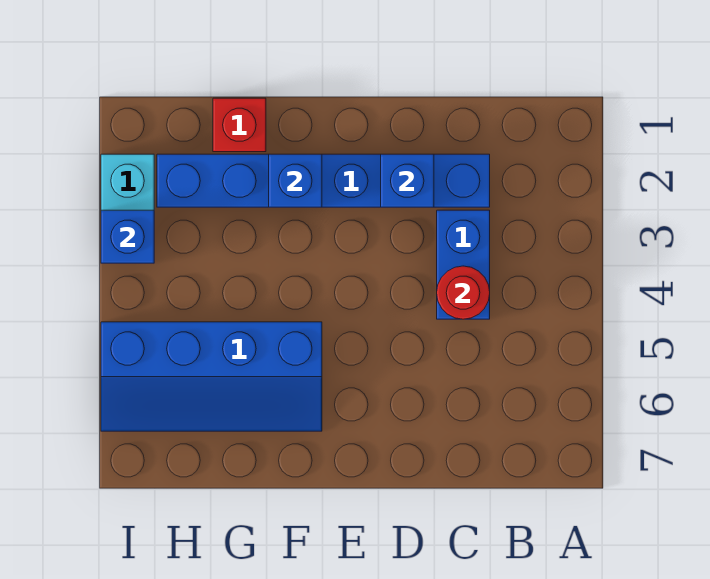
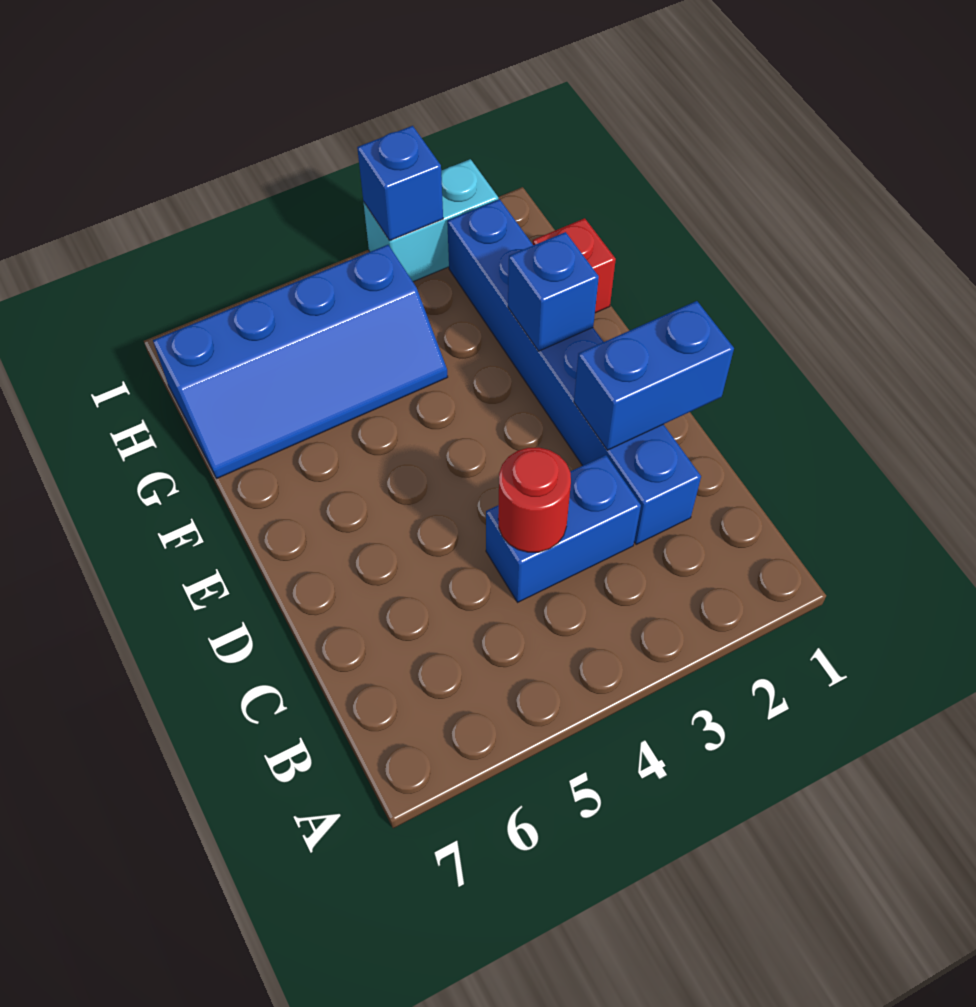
blue brick D2 level 2 -> blue brick D1:D2 level 2
blue slope F5:I6 level 1 top 5 -> blue slope G4:H7 level 1 top H

